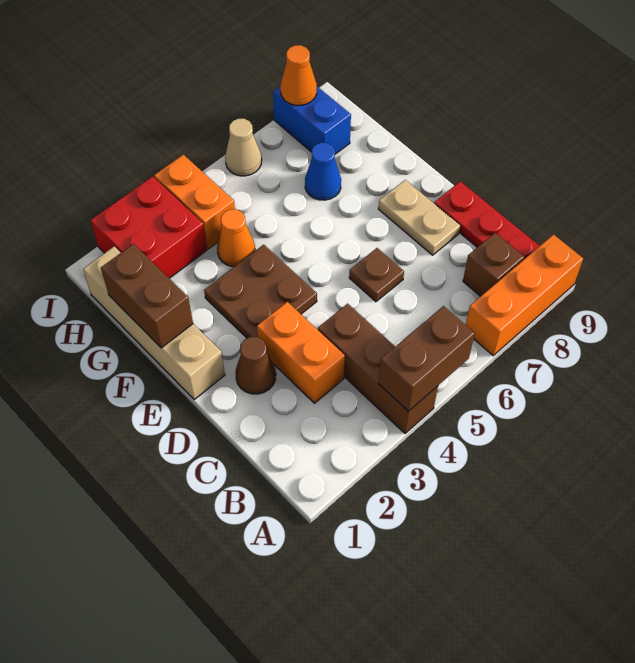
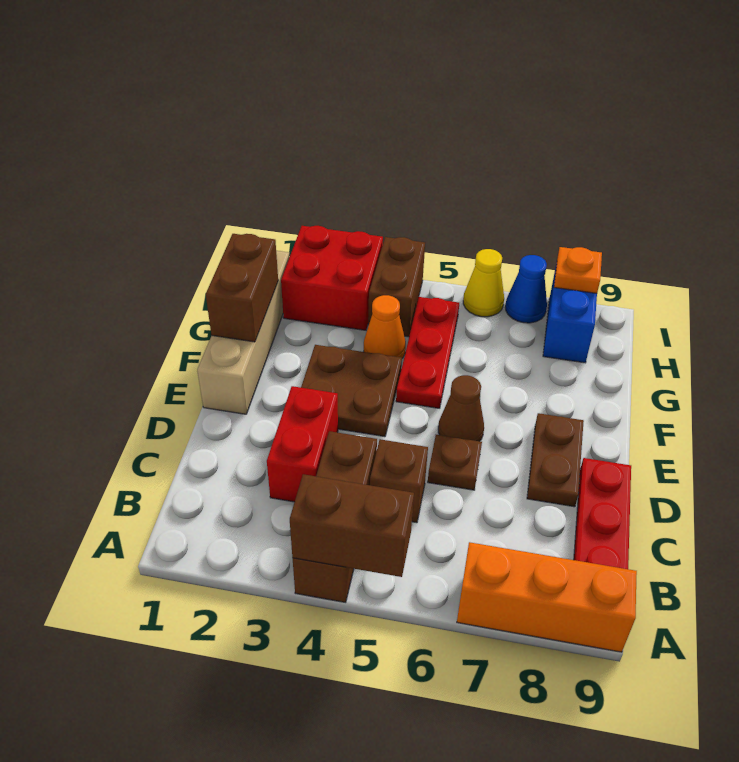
brown brick B8 level 1 -> brown brick C5 level 1
orange brick C3:D3 level 1 -> red brick C3:D3 level 1
brown cone D2 level 1 -> brown cone E6 level 1
tan plate D8:E8 level 1 -> brown plate D8:E8 level 1
none -> red plate F5:H5 level 1
blue cone G7 level 1 -> blue cone I7 level 1
orange brick H4:I4 level 1 -> brown brick H4:I4 level 1
tan cone I6 level 1 -> yellow cone I6 level 1
orange cone I8 level 2 -> orange plate I8 level 2

